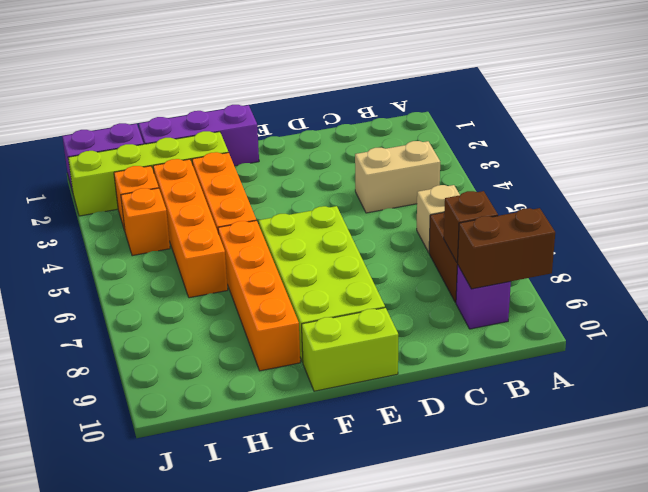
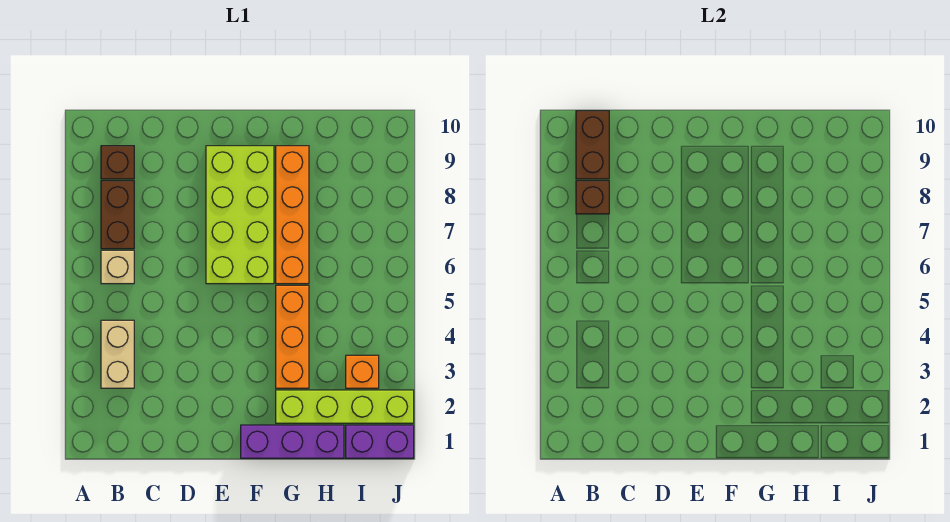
brown brick A9:B9 level 2 -> brown brick B9:B10 level 2
tan brick B4:C4 level 1 -> tan brick B3:B4 level 1
purple brick B9 level 1 -> brown brick B9 level 1
lime brick E10:F10 level 1 -> none
orange brick H3:H6 level 1 -> none
orange brick I4 level 1 -> none

